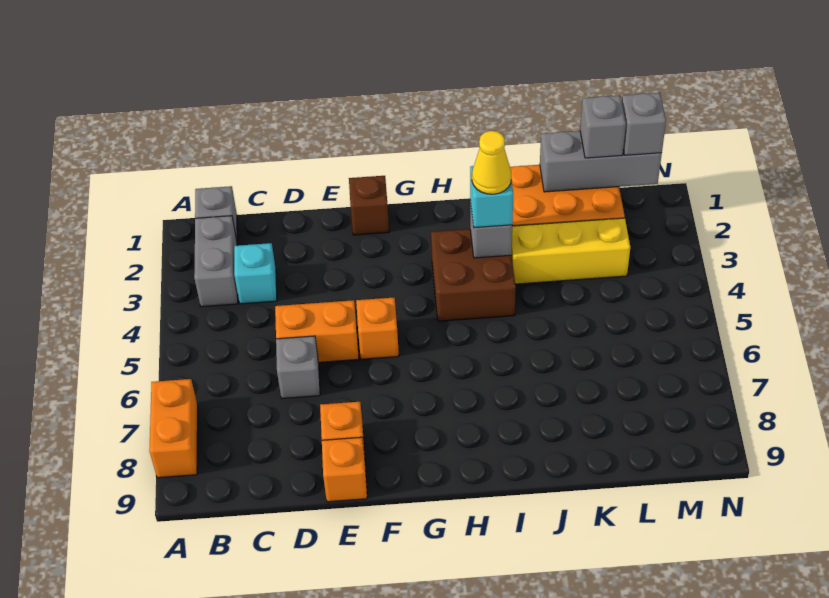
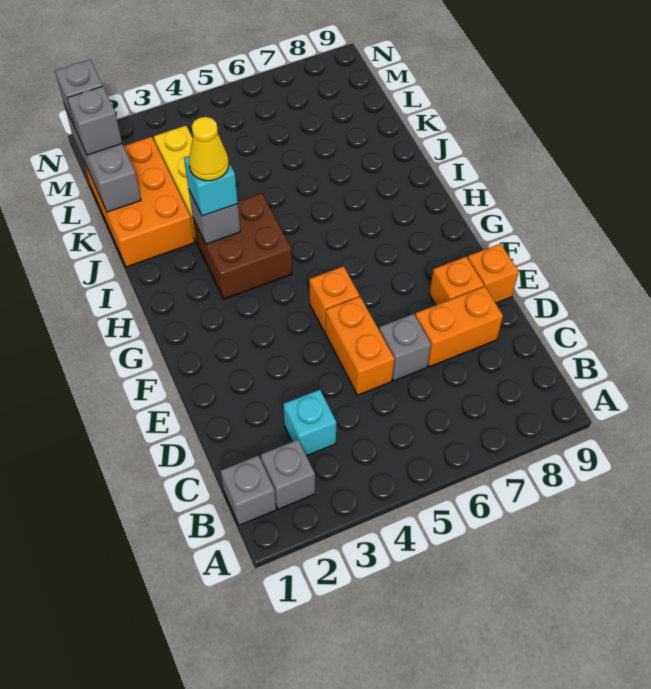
orange brick A7:A8 level 1 -> orange brick D7:D8 level 1
grey brick B2:B3 level 1 -> grey brick B2 level 1
brown brick F1 level 1 -> none

